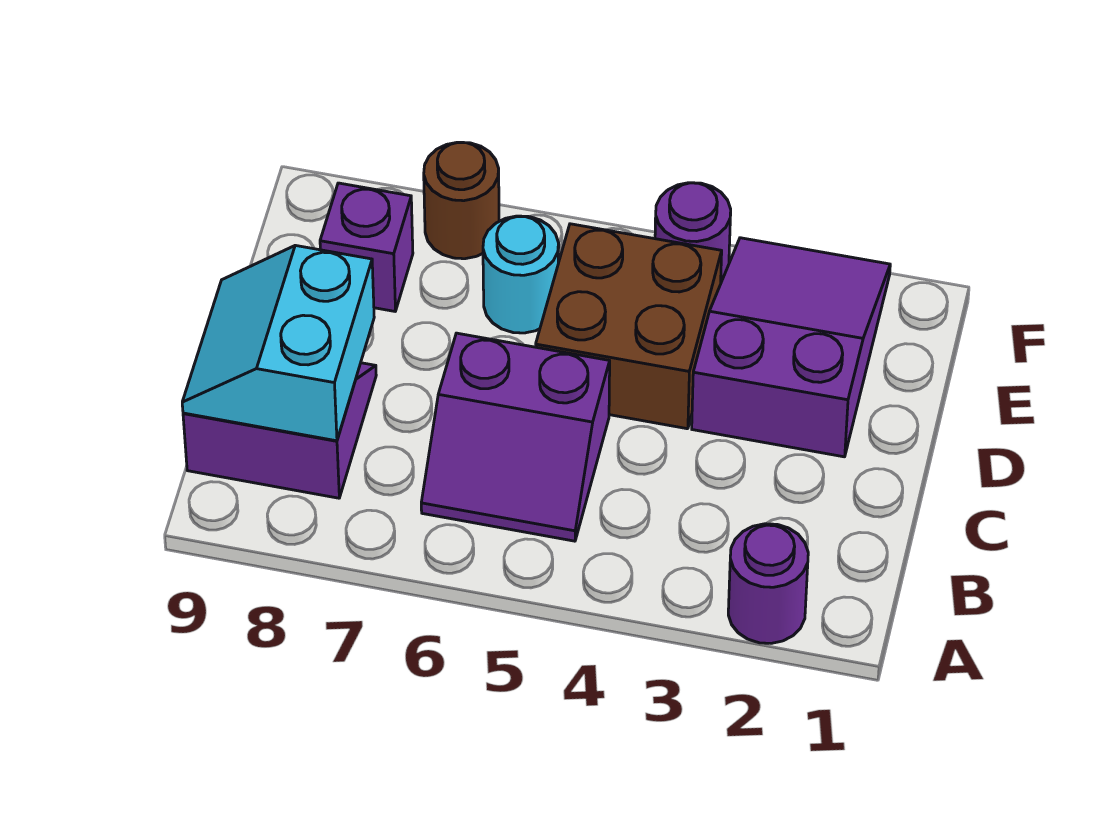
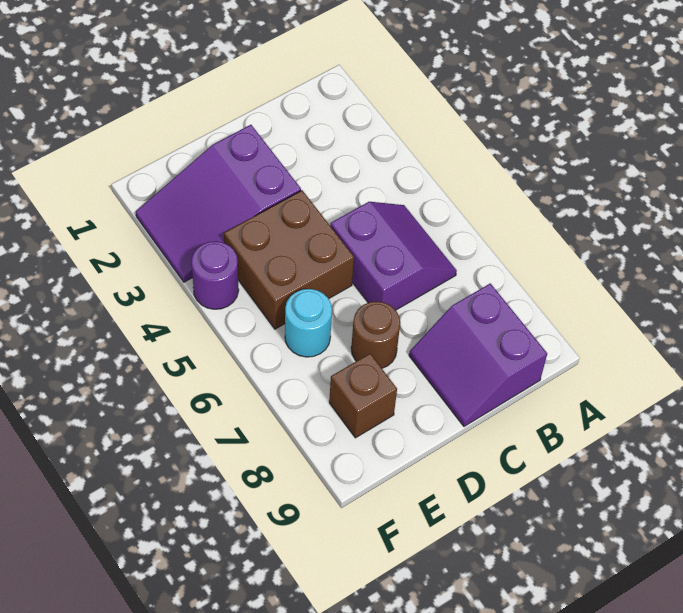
purple round brick A2 level 1 -> none
cyan slope B8:C9 level 2 top 8 -> none
purple brick E8 level 1 -> brown brick E8 level 1
brown round brick F7 level 1 -> brown round brick D7 level 1

